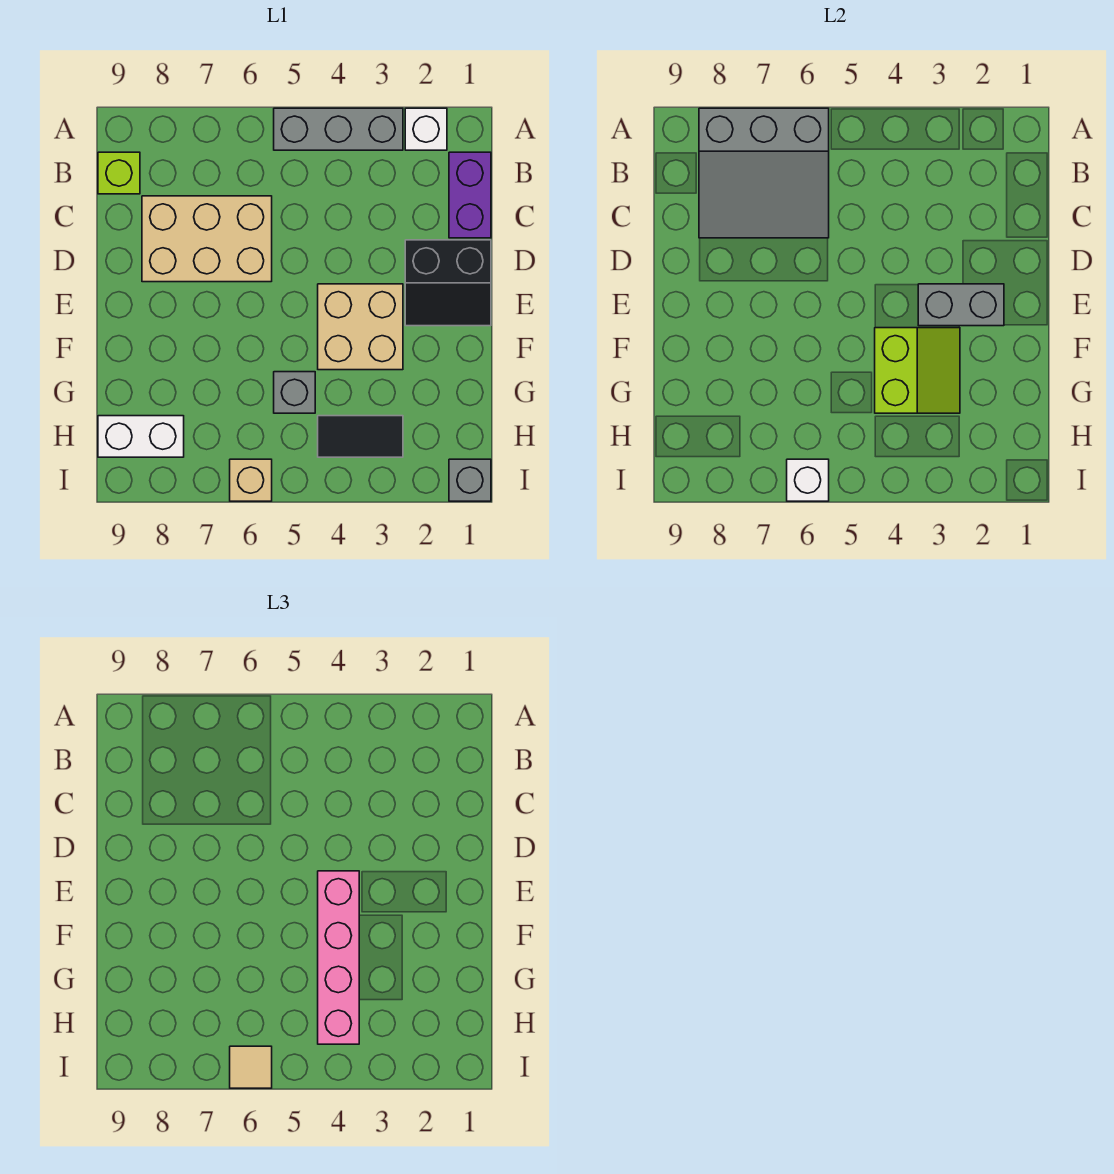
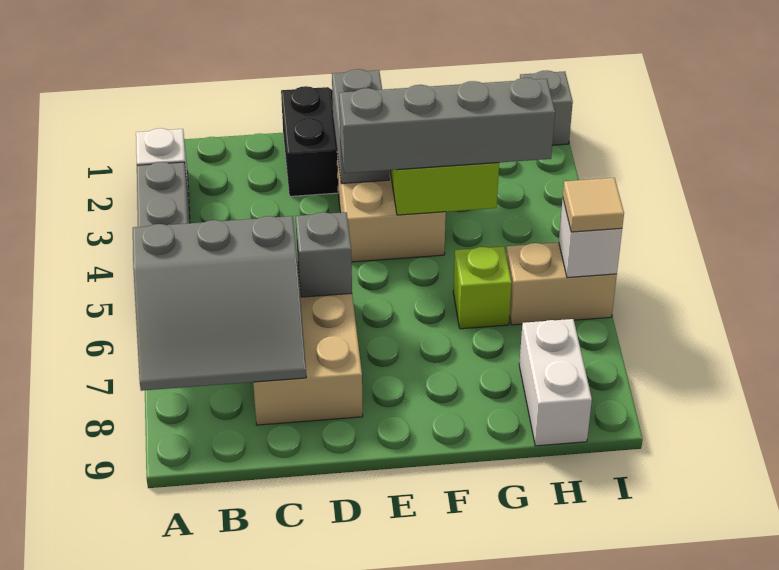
grey slope A6:C8 level 2 top A -> grey slope A6:C8 level 2 top 6
purple brick B1:C1 level 1 -> none
lime brick B9 level 1 -> lime brick G6 level 1
pink brick E4:H4 level 3 -> grey brick E4:H4 level 3
grey brick G5 level 1 -> grey brick D6 level 2
black tile H3:H4 level 1 -> none
tan brick I6 level 1 -> tan brick H6:I6 level 1

